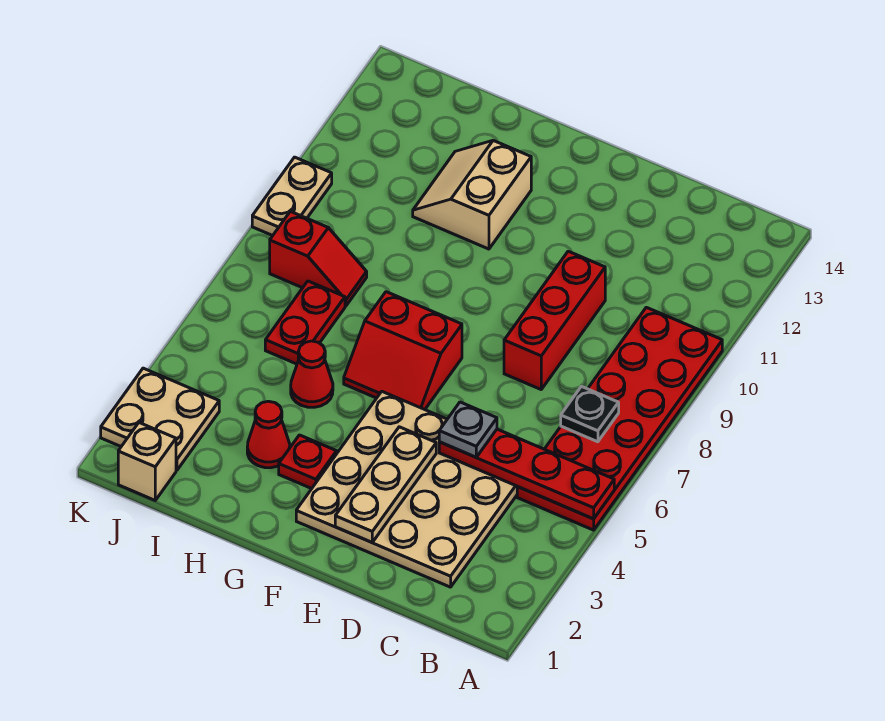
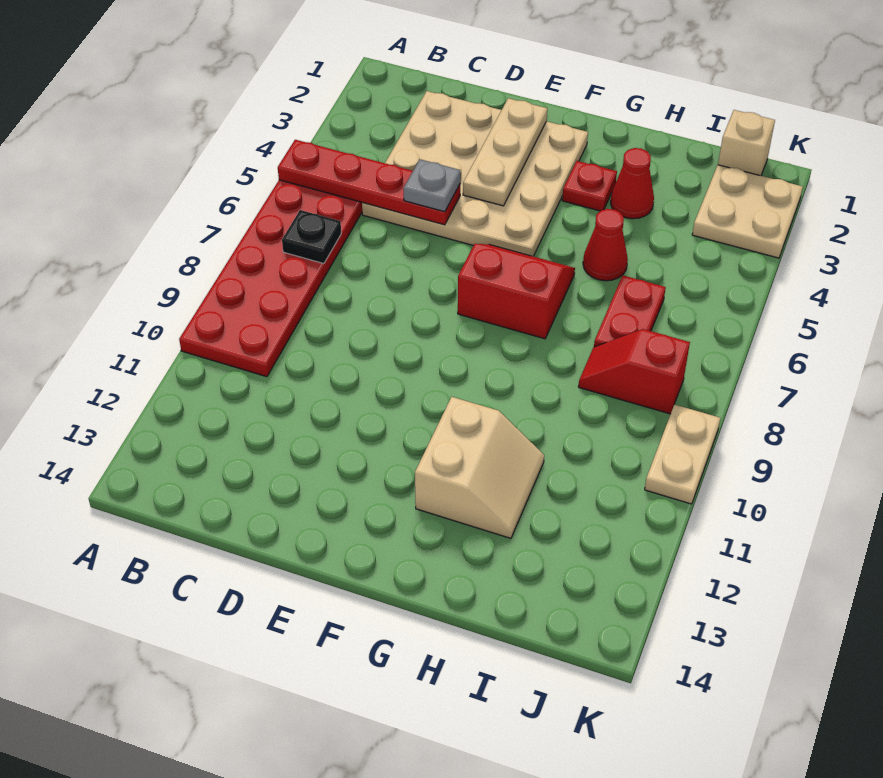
red brick D8:D10 level 1 -> none

